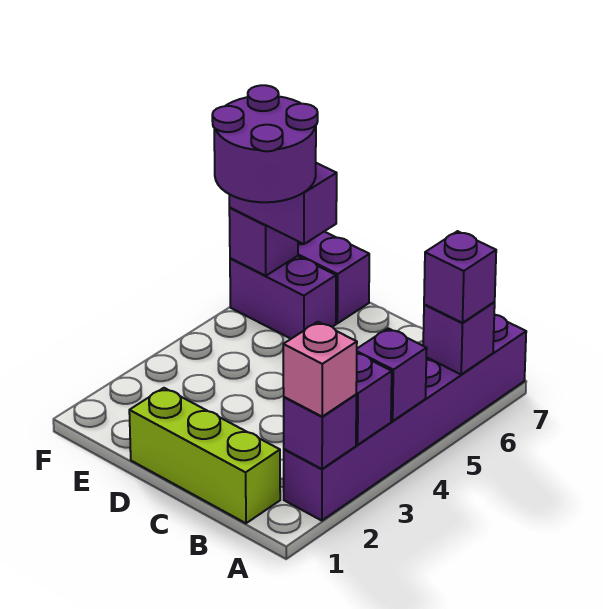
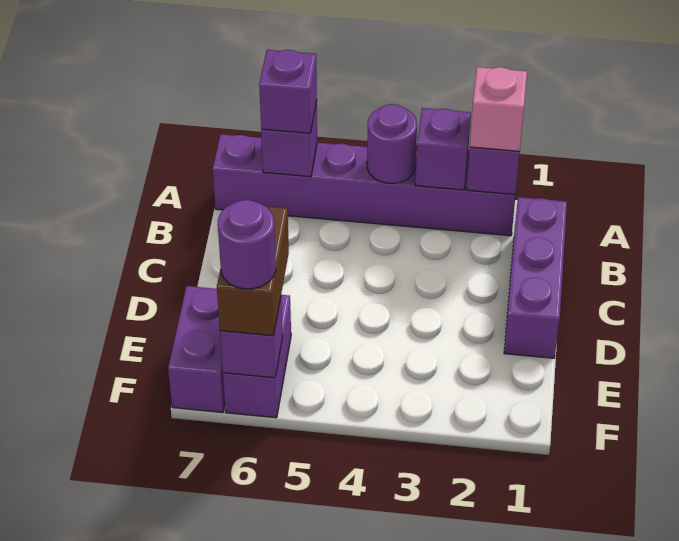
purple brick A4 level 2 -> purple round brick A4 level 2
lime brick B1:D1 level 1 -> purple brick B1:D1 level 1
purple round brick E5:F6 level 4 -> purple round brick F6 level 4
purple brick E6:F6 level 3 -> brown brick E6:F6 level 3

